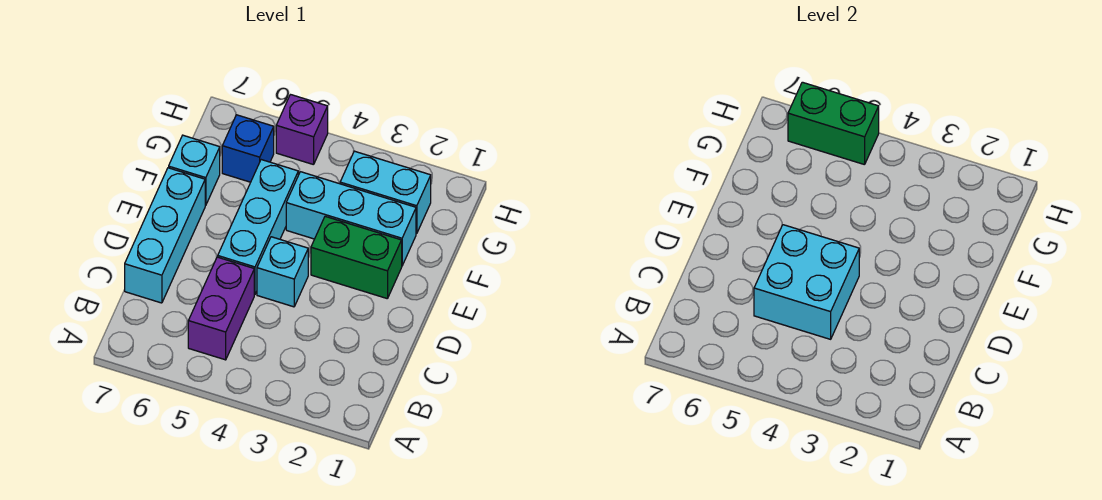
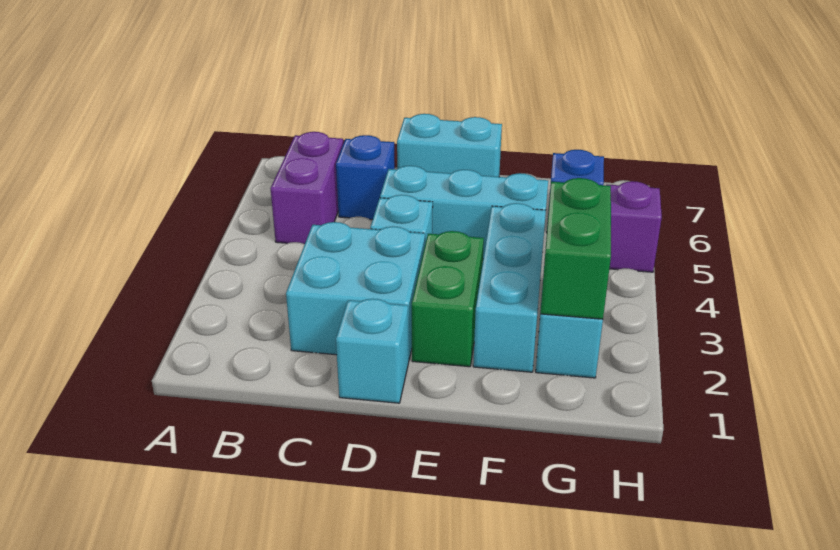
purple brick B5:C5 level 1 -> purple brick B5:B6 level 1
cyan brick C4:D5 level 2 -> cyan brick C2:D3 level 1
none -> blue brick C6 level 1
cyan brick C7:E7 level 1 -> cyan brick D7:E7 level 1
cyan brick F7 level 1 -> cyan brick D1 level 1
green brick H5:H6 level 2 -> green brick G2:G3 level 2

